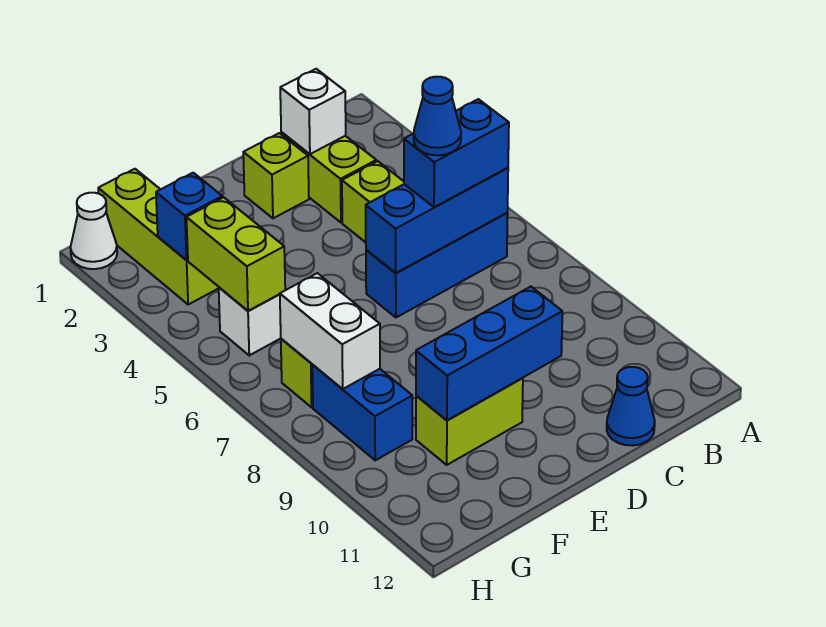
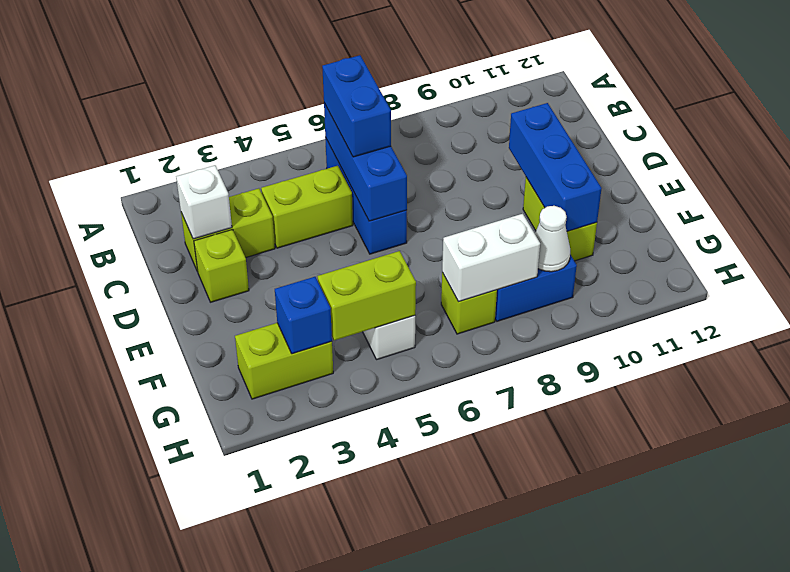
blue cone C6 level 4 -> none
blue cone C12 level 1 -> none
lime brick G1:G3 level 1 -> lime brick G2:G3 level 1
white cone H1 level 1 -> white cone G9 level 2

